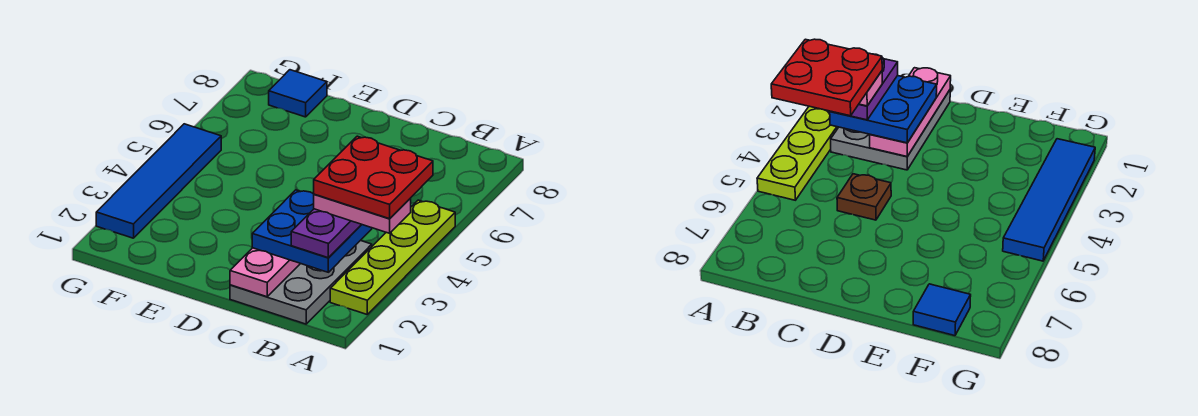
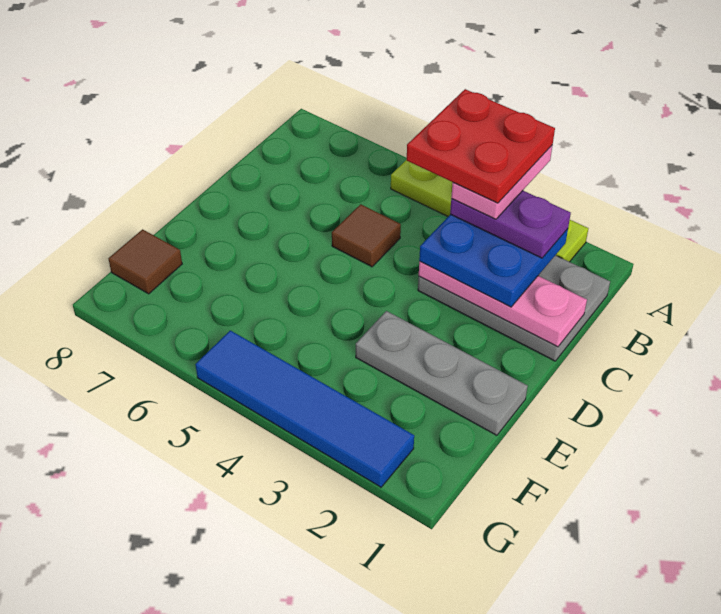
brown plate C5 level 1 -> brown tile C5 level 1
none -> grey plate E1:E3 level 1
blue tile F8 level 1 -> brown tile F8 level 1

